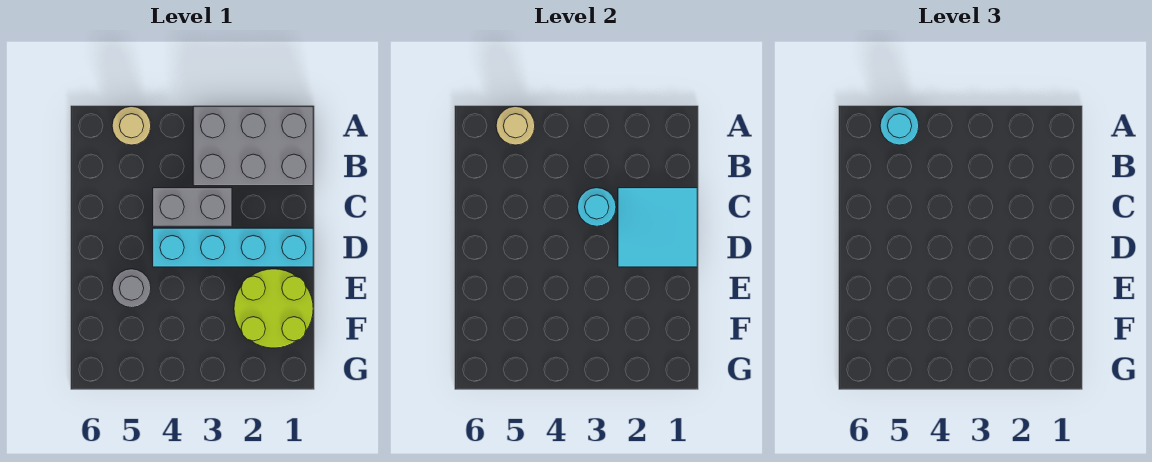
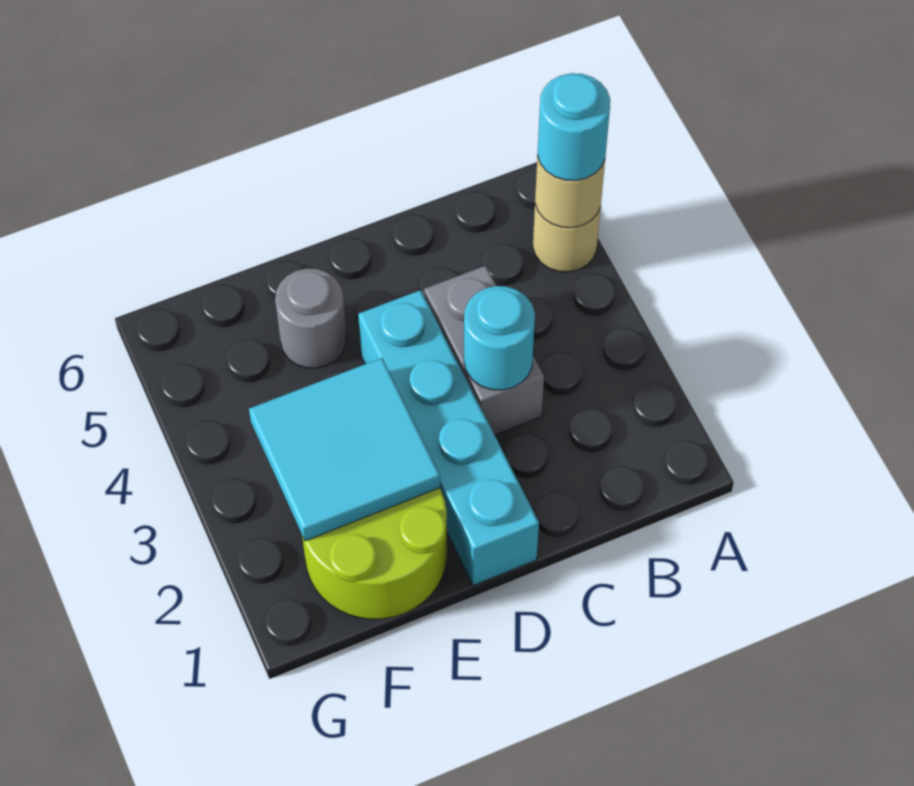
grey brick A1:B3 level 1 -> none
cyan tile C1:D2 level 2 -> cyan tile E2:F3 level 2

